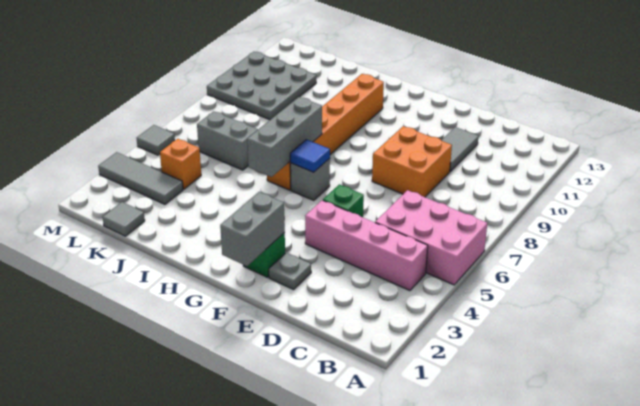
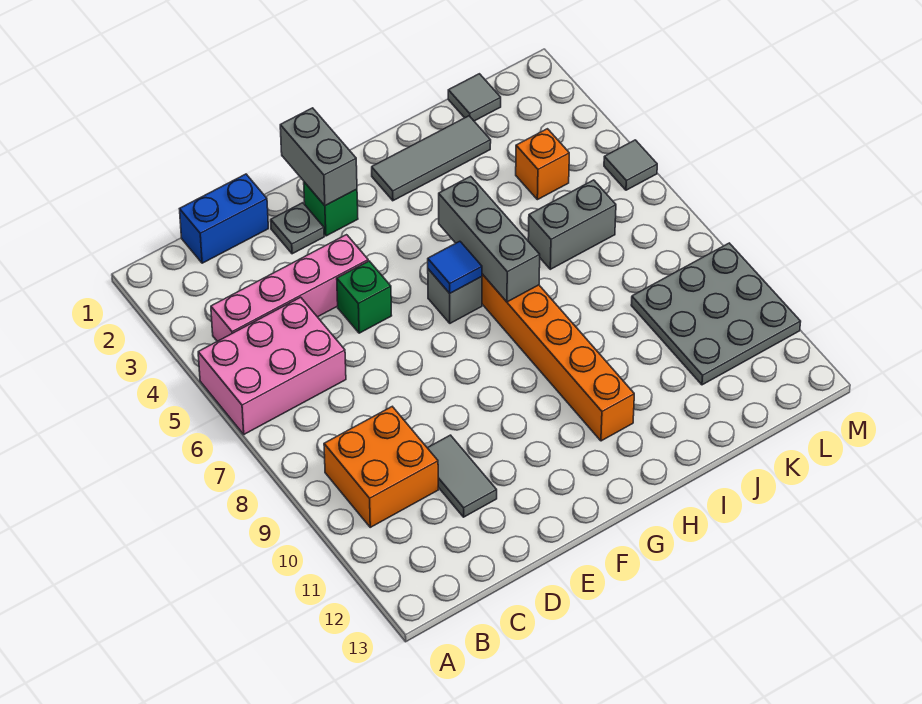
none -> blue brick C1:D1 level 1
orange brick D8:E9 level 1 -> orange brick B9:C10 level 1
grey tile K3:M3 level 1 -> grey tile H2:J2 level 1

